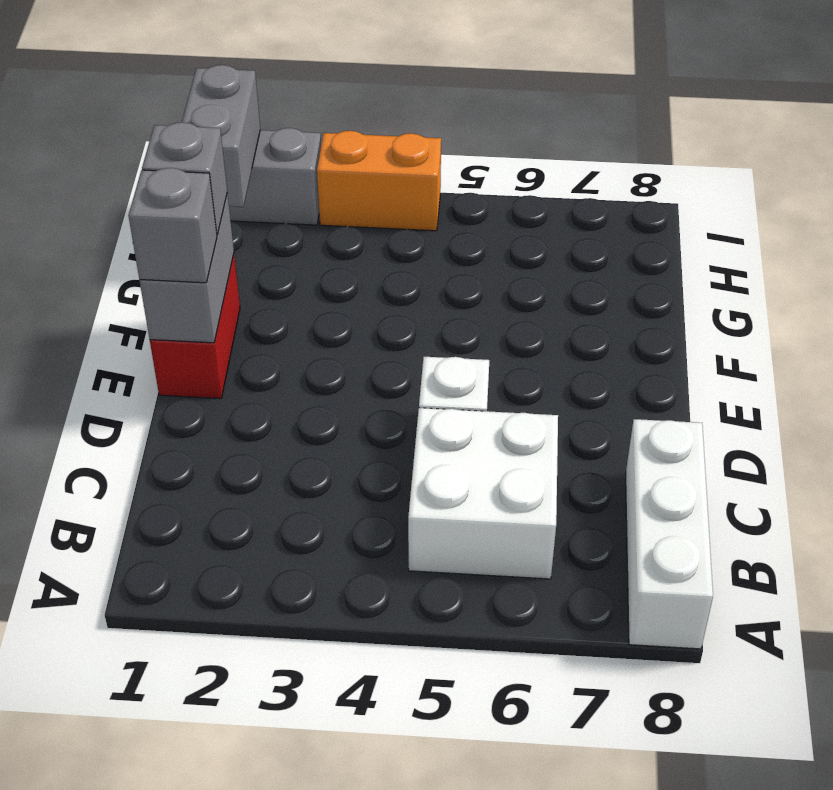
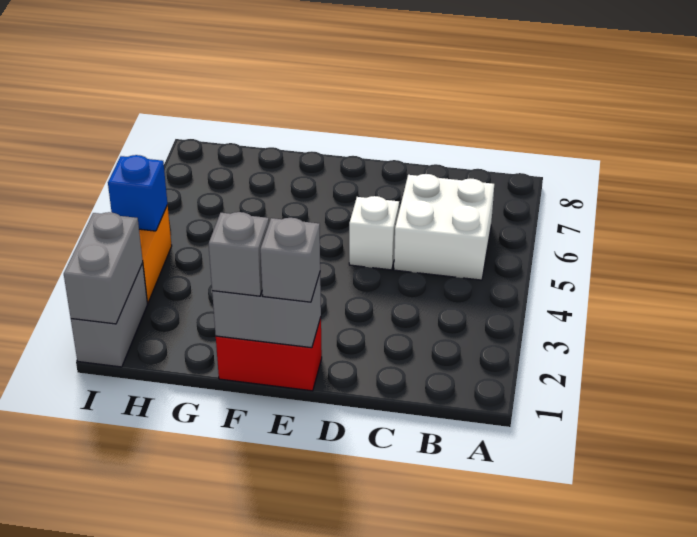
white brick A8:C8 level 1 -> none
grey brick H1:I1 level 2 -> grey brick I1:I2 level 2
none -> blue brick I4 level 2

